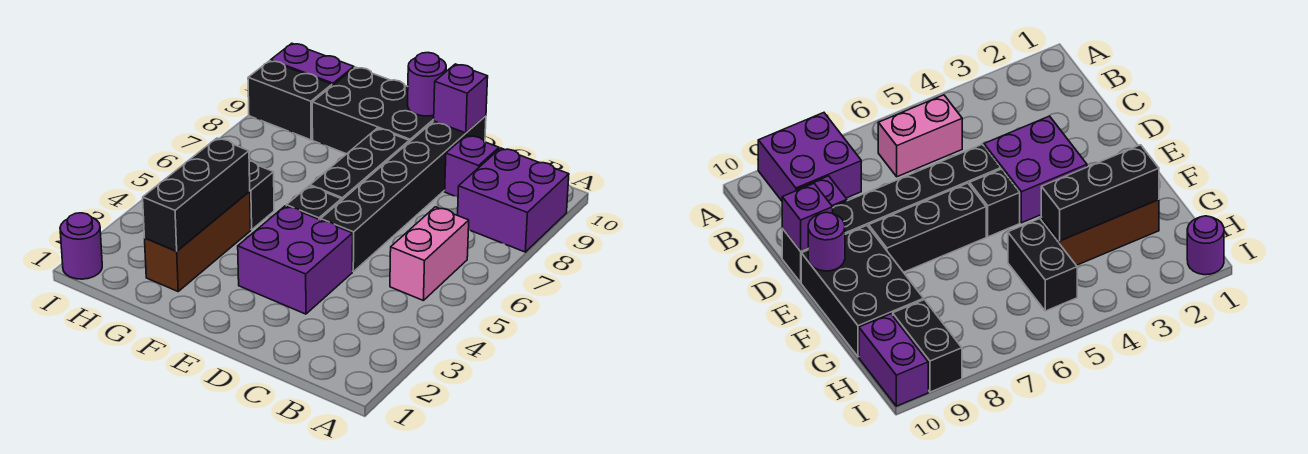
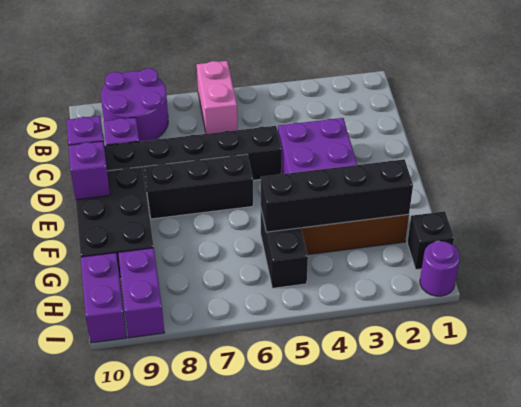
purple brick A8:B9 level 1 -> purple round brick A8:B9 level 1
pink brick B5:B6 level 1 -> pink brick A6:B6 level 1
black brick E5 level 1 -> black brick H1 level 1
purple round brick E10 level 2 -> purple brick E10 level 2
black brick G2:G4 level 2 -> black brick G2:G5 level 2
black brick H9:I9 level 1 -> purple brick H9:I9 level 1

